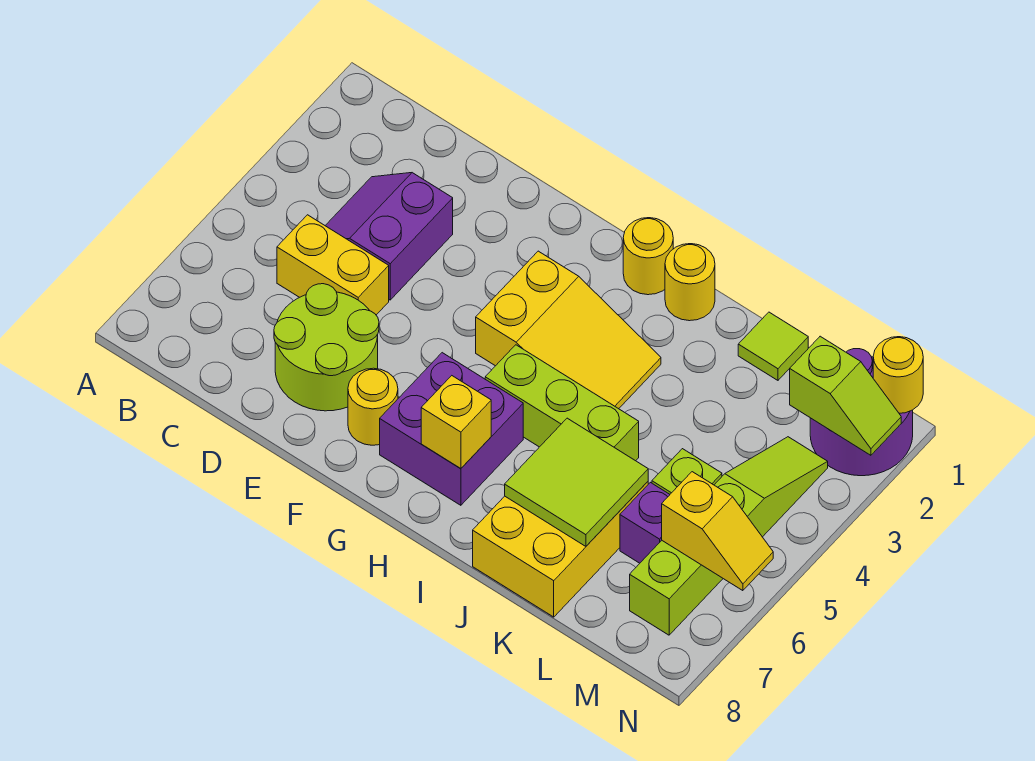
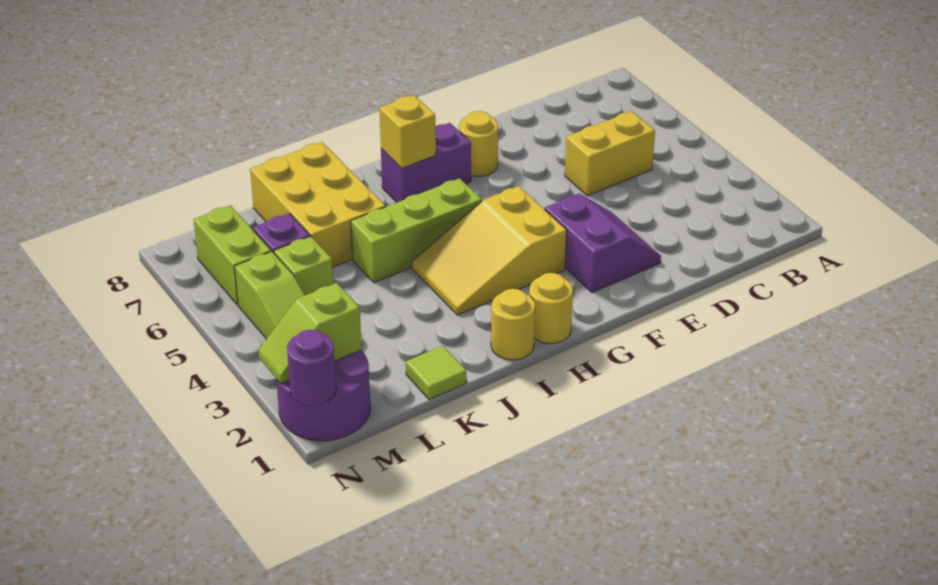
purple slope C3:D4 level 1 top D -> purple slope E2:F3 level 1 top F
lime round brick D6:E7 level 1 -> none
purple brick G6:H7 level 1 -> purple brick G7:H7 level 1
lime tile J6:K7 level 2 -> none
yellow slope M6:N6 level 2 top M -> none
yellow round brick N1 level 2 -> purple round brick N1 level 2

